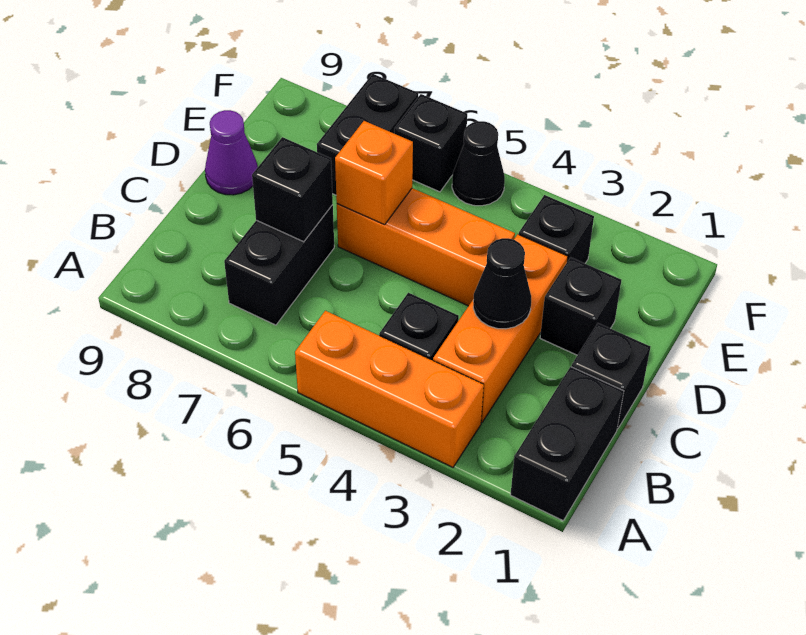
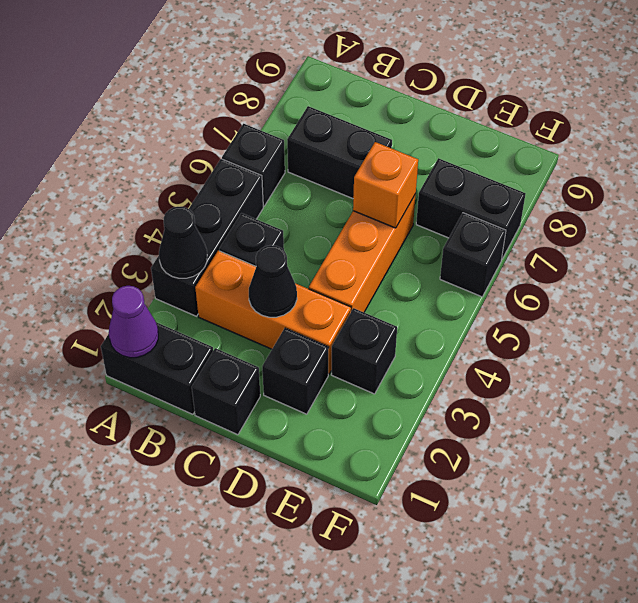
orange brick A3:A5 level 1 -> black brick A3:A5 level 1
black brick C7 level 2 -> black brick A6 level 1
purple cone D9 level 1 -> purple cone A1 level 2
black cone F5 level 1 -> black cone A3 level 2

